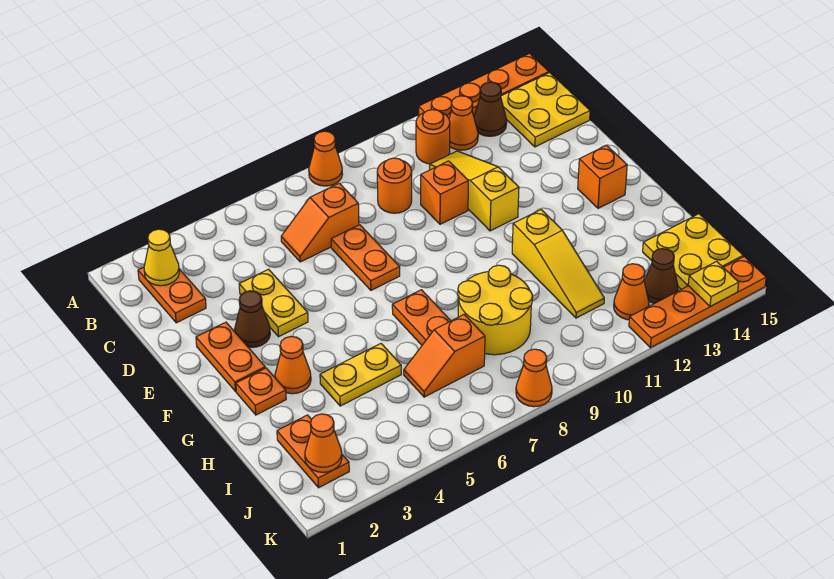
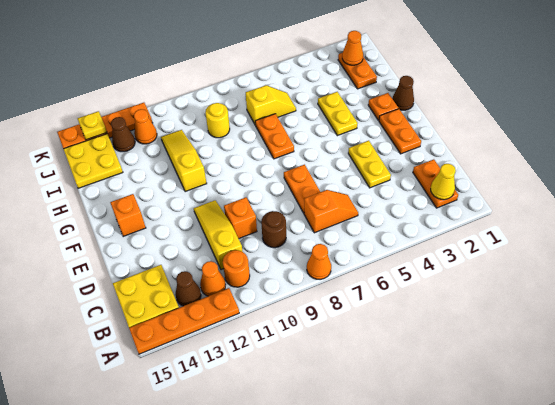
orange round brick C9 level 1 -> brown round brick C9 level 1
yellow slope C11:E11 level 1 top E -> yellow slope C11:E11 level 1 top C
brown cone E3 level 1 -> brown cone G1 level 1
orange cone G3 level 1 -> none
yellow plate H4:H5 level 1 -> yellow plate G4:H4 level 1
yellow round brick H8:I9 level 1 -> yellow round brick I9 level 1
orange slope I6:I7 level 1 top 7 -> yellow slope I6:I7 level 1 top 7
orange cone K8 level 1 -> none

